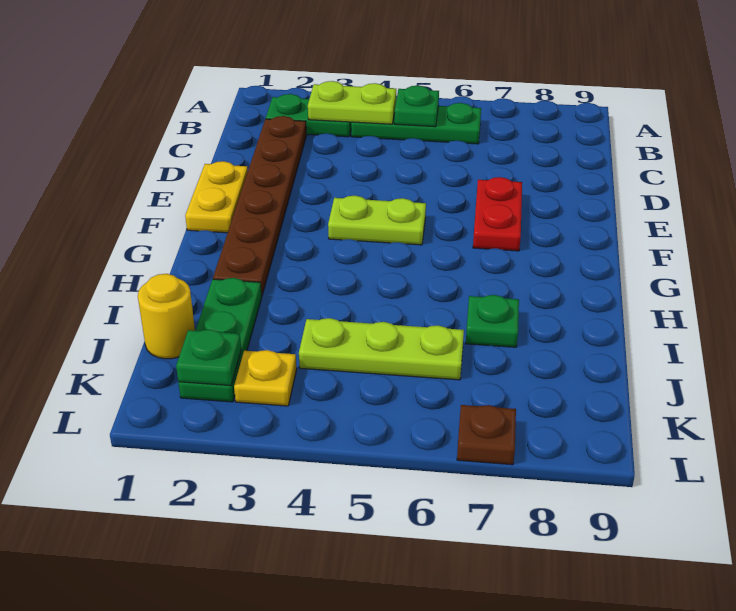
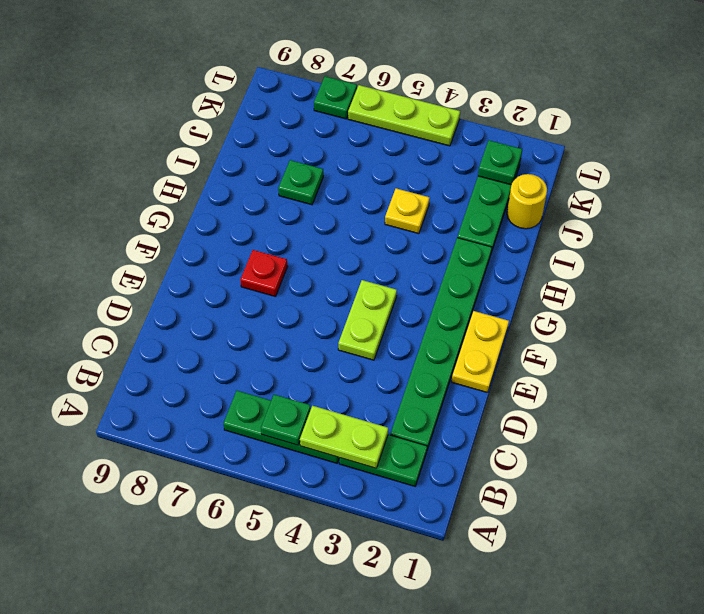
brown plate C2:H2 level 1 -> green plate C2:H2 level 1
red plate E7:F7 level 1 -> red plate F7 level 1
lime plate F4:F5 level 1 -> lime plate E4:F4 level 1
lime plate J4:J6 level 1 -> lime plate L4:L6 level 1
yellow plate K3 level 1 -> yellow plate I4 level 1
brown plate L7 level 1 -> green plate L7 level 1

